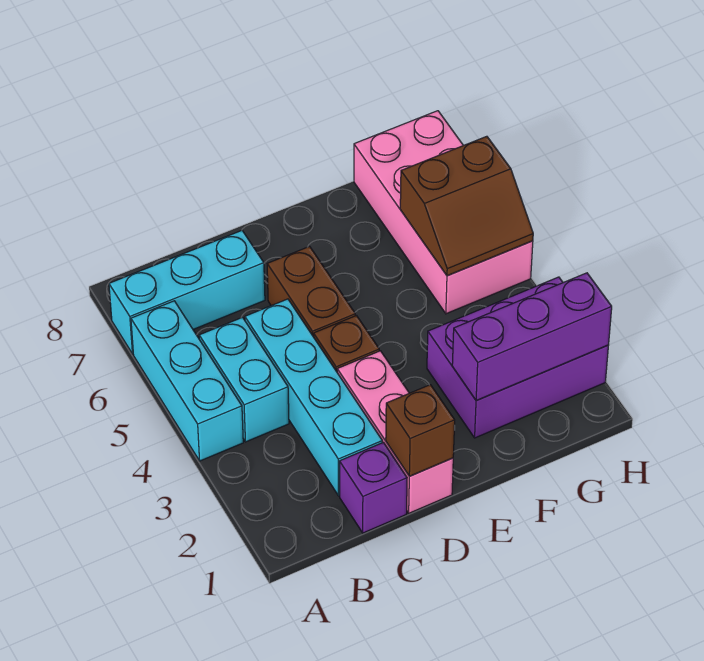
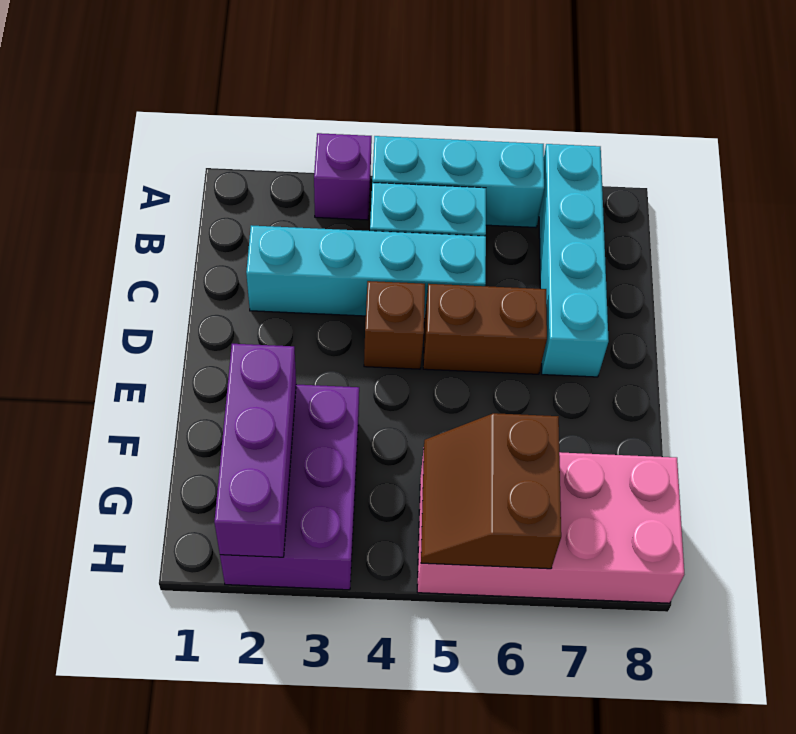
cyan brick A7:C7 level 1 -> cyan brick A7:D7 level 1
purple brick C1 level 1 -> purple brick A3 level 1
pink brick D1:D3 level 1 -> none
brown brick D1 level 2 -> none

